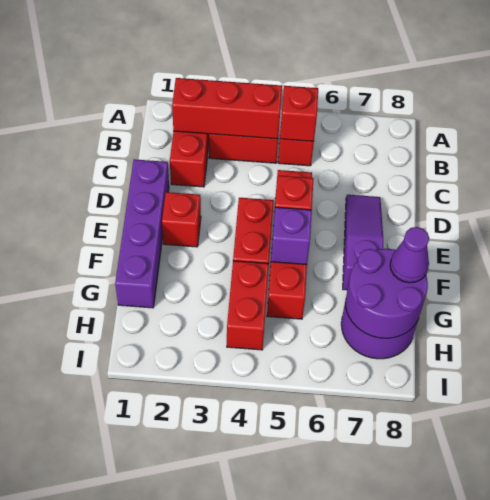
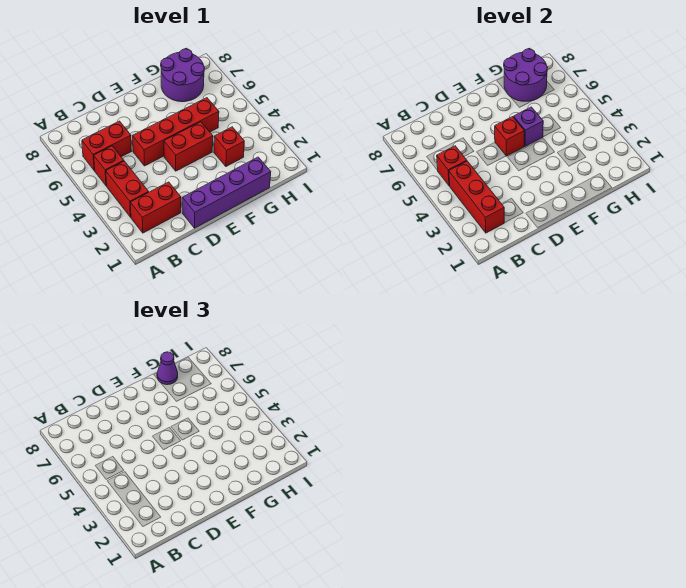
purple slope D7:F7 level 1 top F -> none
red brick E2 level 1 -> red brick G3 level 1
red brick G4:H4 level 1 -> red brick B6:C6 level 1

